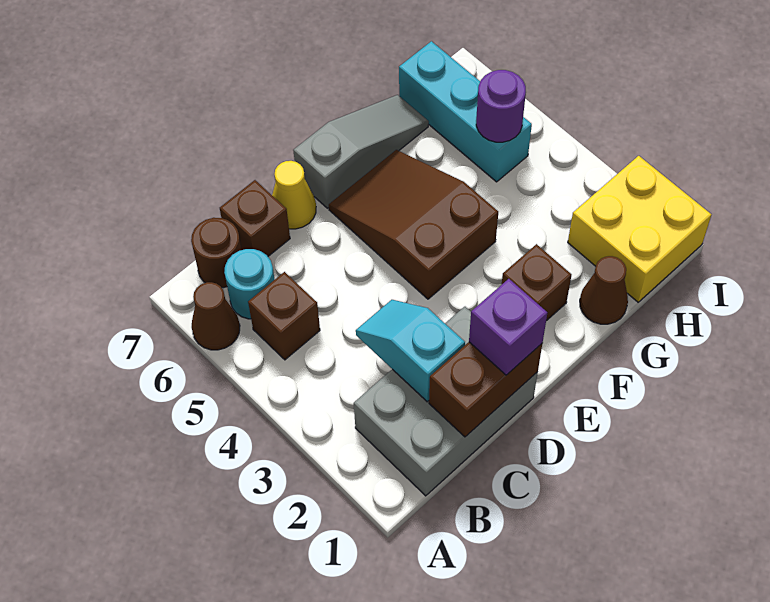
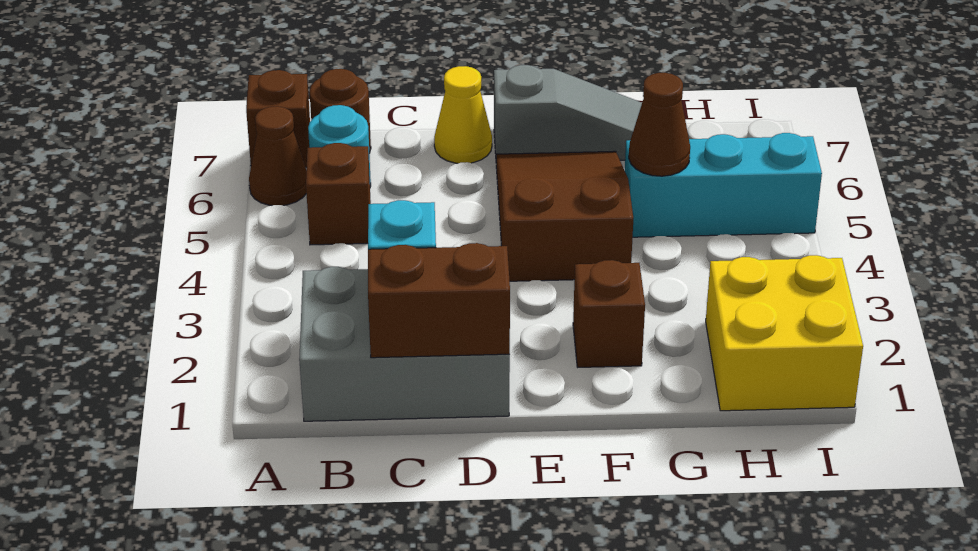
brown brick C7 level 1 -> brown brick A7 level 1
purple brick D1 level 3 -> none
brown cone G1 level 1 -> brown cone G5 level 2
cyan brick H5:H7 level 1 -> cyan brick G5:I5 level 1
purple round brick H5 level 2 -> none

